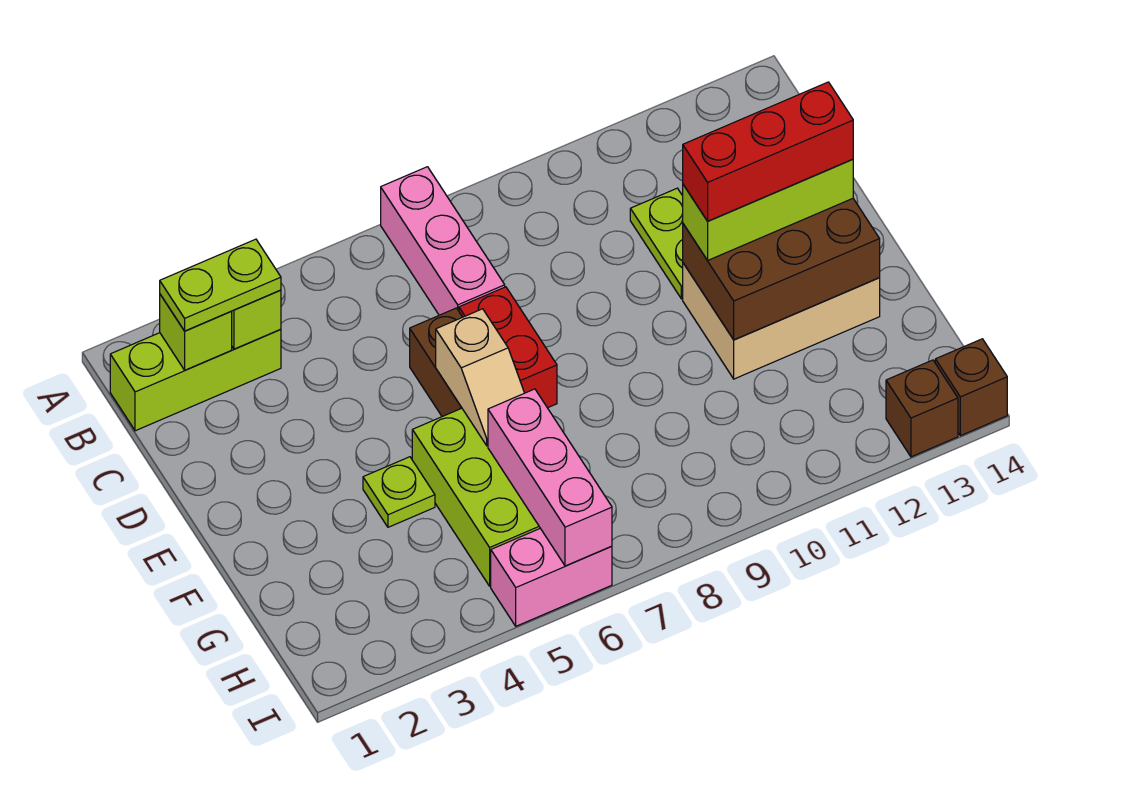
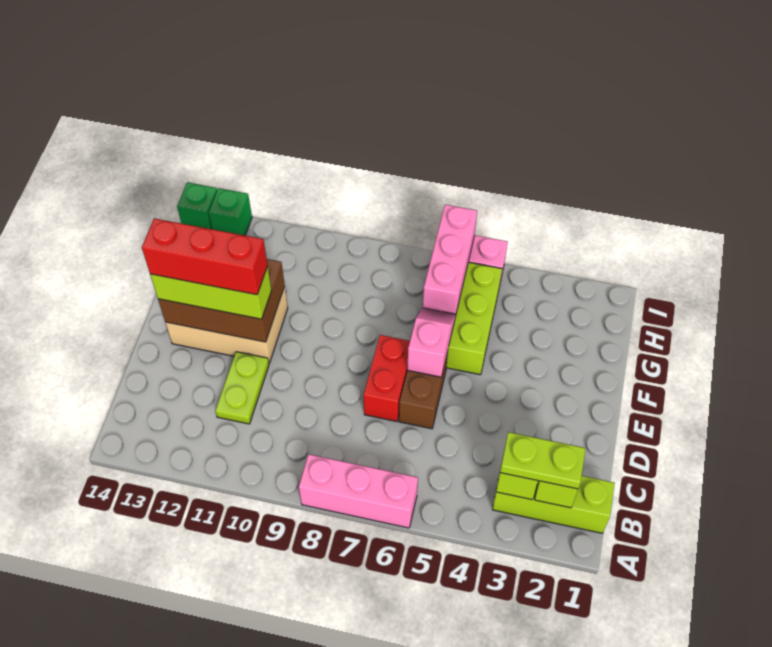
pink brick A7:C7 level 1 -> pink brick A6:A8 level 1
tan slope E6:F6 level 2 top E -> pink slope E6:F6 level 2 top E
lime plate F4 level 1 -> none
brown brick I13 level 1 -> green brick I13 level 1
brown brick I14 level 1 -> green brick I14 level 1

